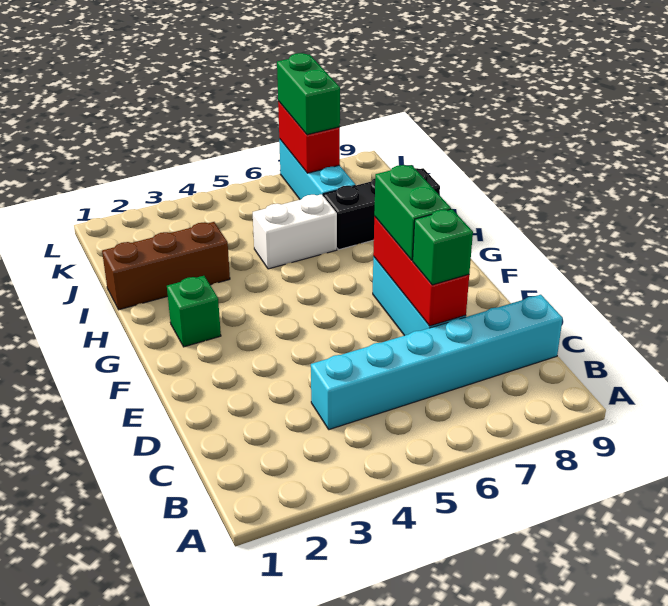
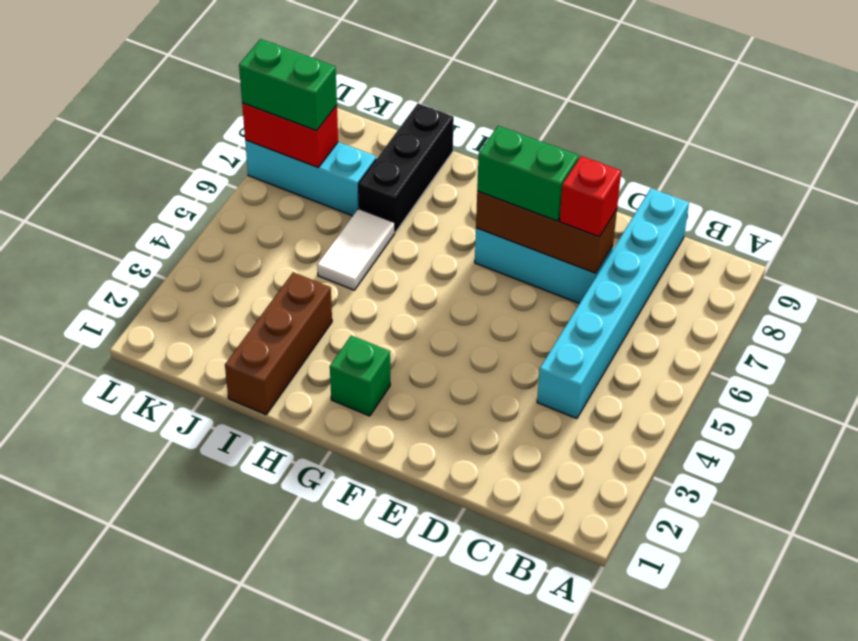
red brick D7:F7 level 2 -> brown brick D7:F7 level 2
green brick D7 level 3 -> red brick D7 level 3
white brick I5:I6 level 1 -> white tile I5:I6 level 1

